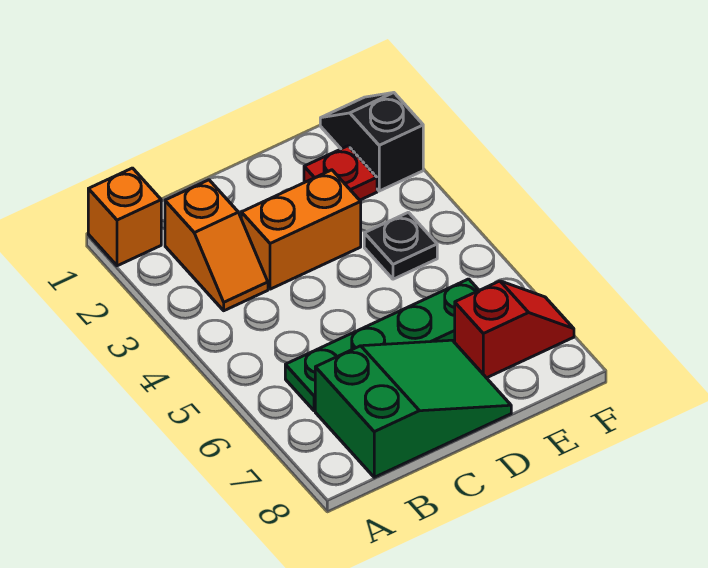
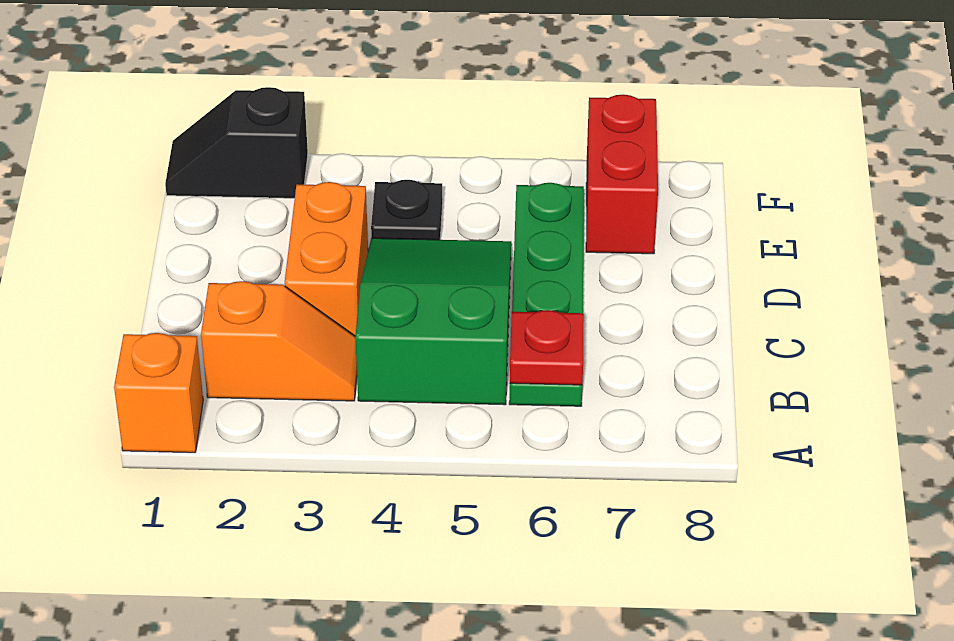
green slope B7:D8 level 1 top B -> green slope B4:D5 level 1 top B
red plate E2 level 1 -> red plate B6 level 2
red slope E7:F7 level 1 top E -> red brick E7:F7 level 1

